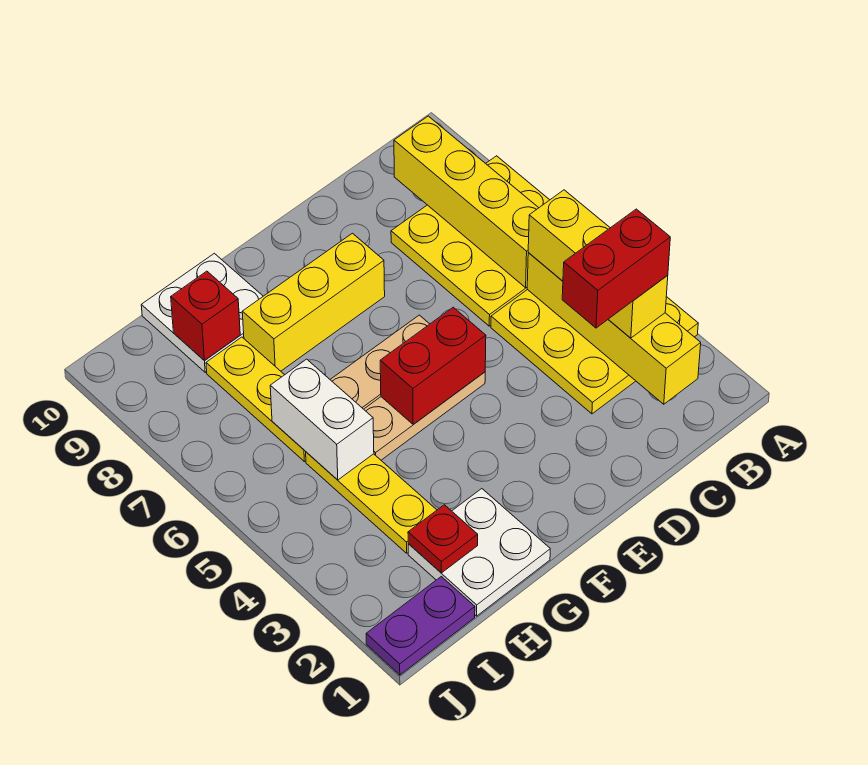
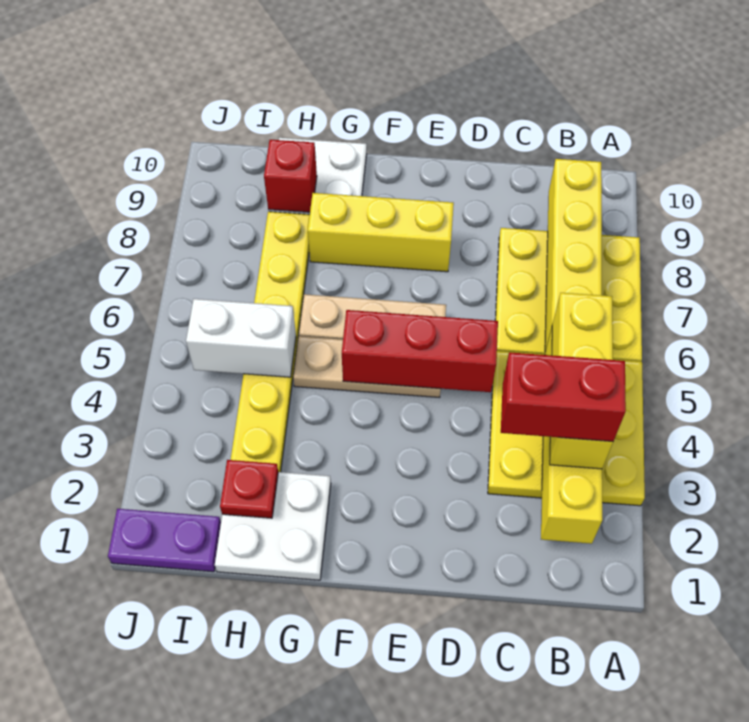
red brick E5:F5 level 2 -> red brick D5:F5 level 2
white brick H5:H6 level 2 -> white brick H5:I5 level 2

